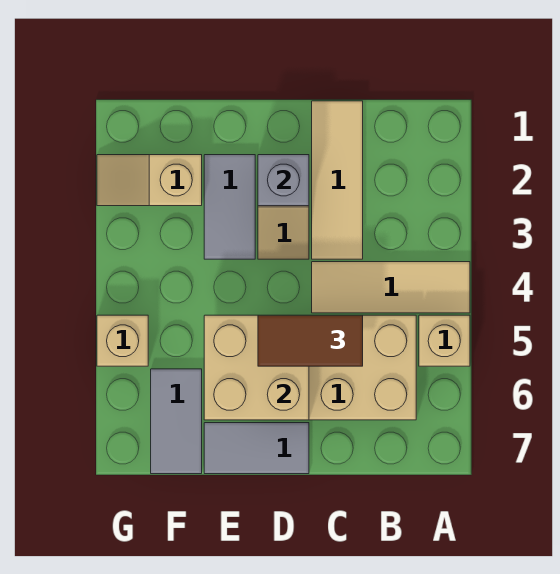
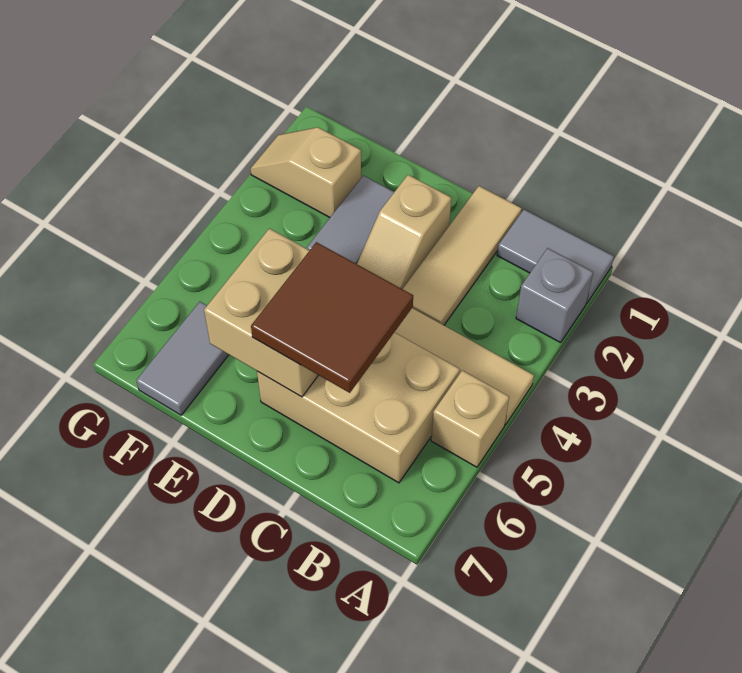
brown tile C5:D5 level 3 -> brown tile C5:D6 level 3
grey brick D2 level 2 -> grey brick A2 level 1
grey tile D7:E7 level 1 -> grey tile A1:B1 level 1
tan brick G5 level 1 -> none

